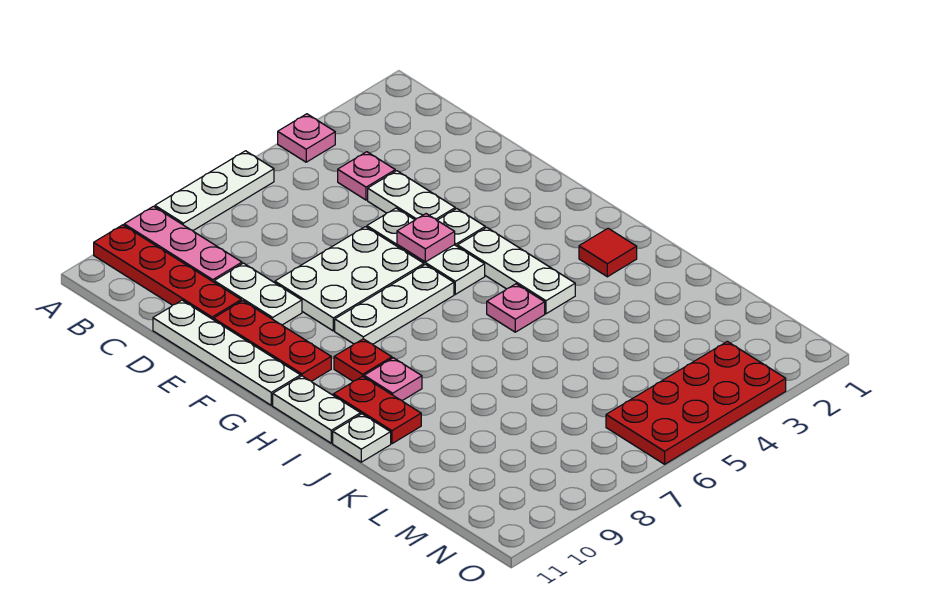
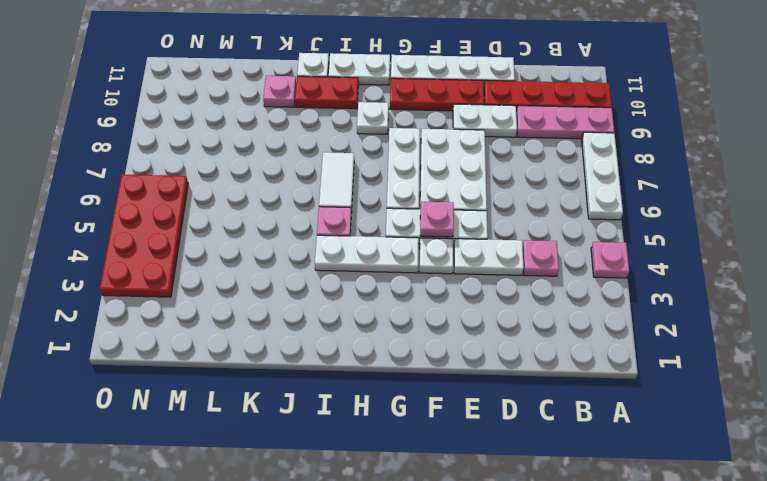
red plate H9 level 1 -> white plate H9 level 1
red tile I2 level 1 -> none
none -> white tile I6:I7 level 1
pink plate I9 level 1 -> pink plate K10 level 1

